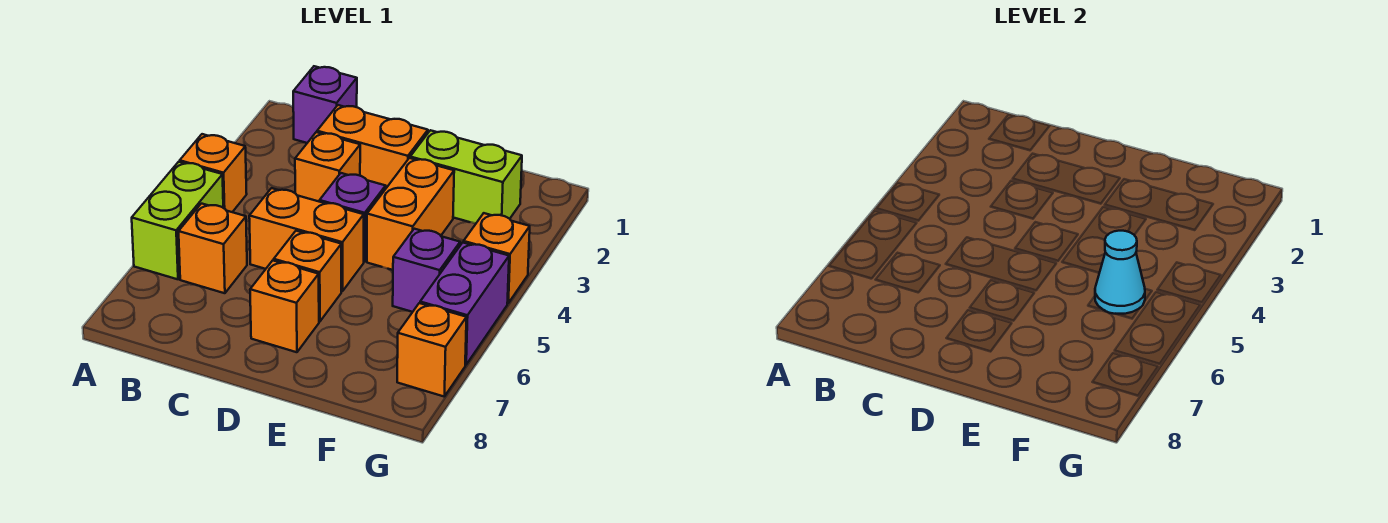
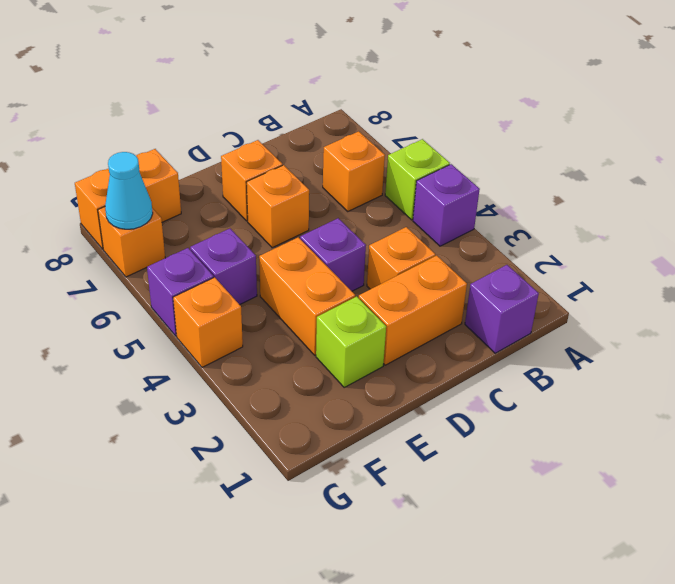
orange brick A4 level 1 -> purple brick A4 level 1
lime brick A5:A6 level 1 -> lime brick A5 level 1
orange brick C5:D5 level 1 -> orange brick F8:G8 level 1
lime brick E2:F2 level 1 -> lime brick E2 level 1
cyan cone F5 level 2 -> cyan cone G7 level 2
purple brick G5:G6 level 1 -> purple brick G5 level 1

